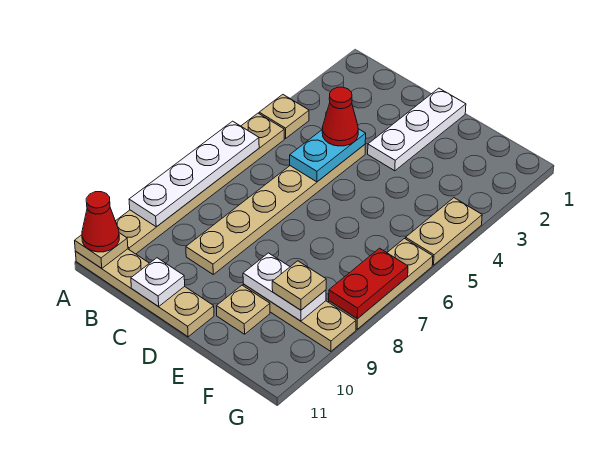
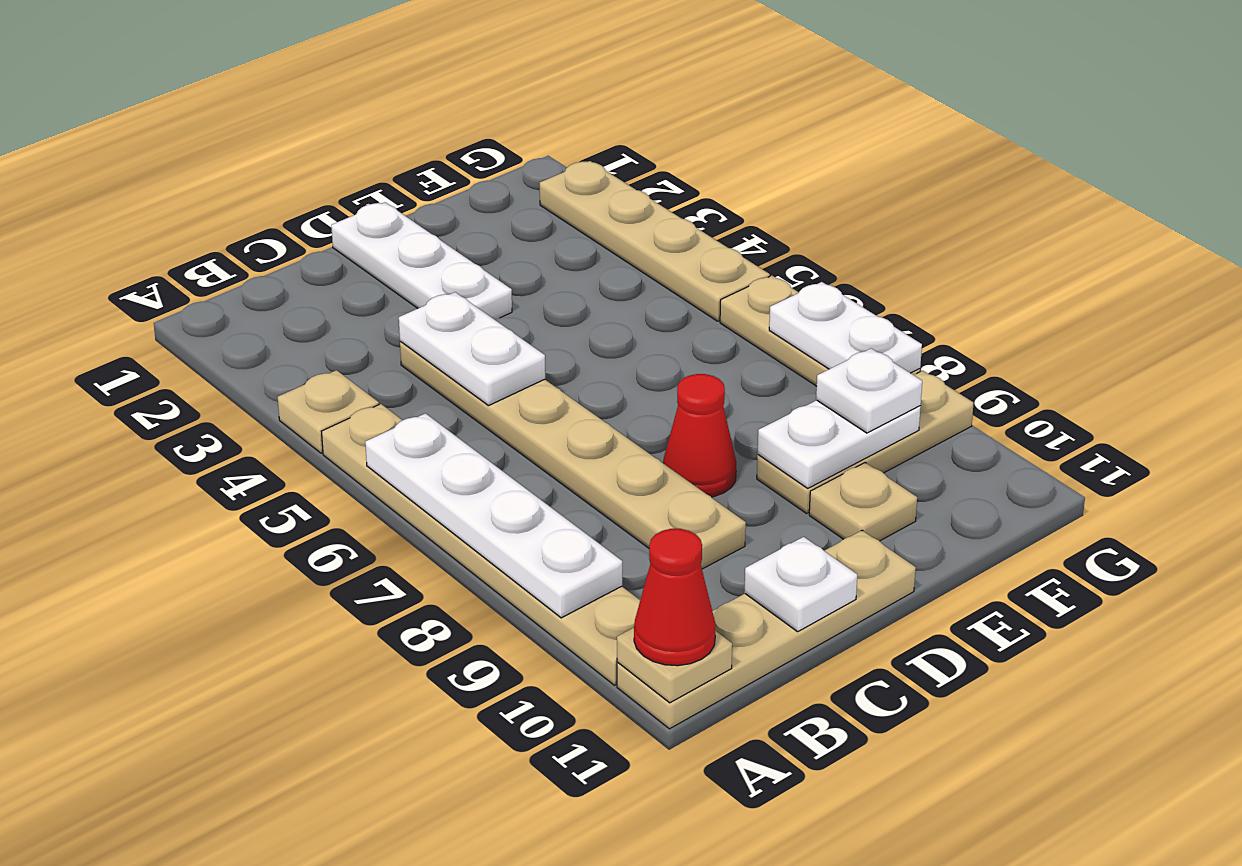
cyan plate C4:C5 level 2 -> white plate C4:C5 level 2
red cone C4 level 3 -> red cone D8 level 1
tan plate F9 level 3 -> white plate F9 level 3
tan plate G4:G5 level 1 -> tan plate G2:G5 level 1
red plate G7:G8 level 2 -> white plate G7:G8 level 2

